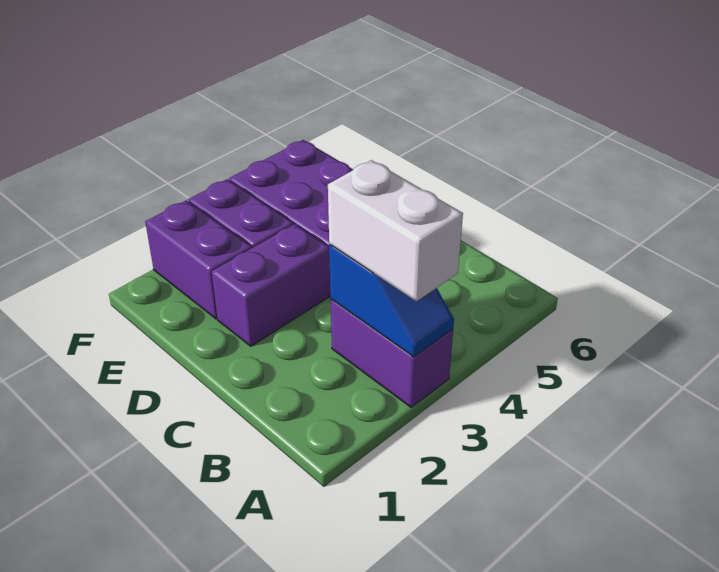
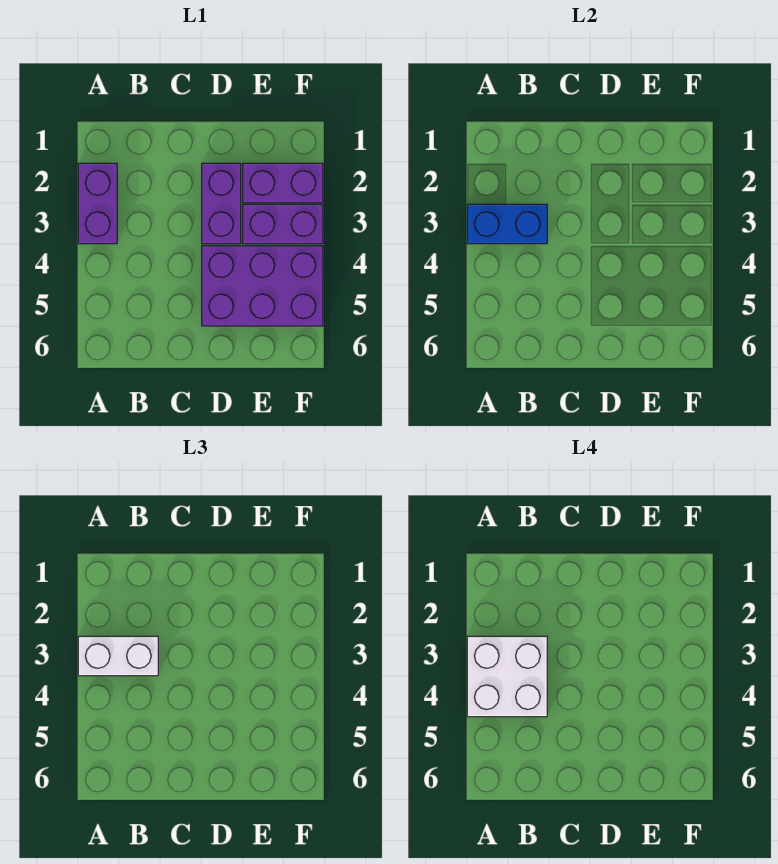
purple brick A3:B3 level 1 -> purple brick A2:A3 level 1
blue slope A3:B3 level 2 top B -> blue brick A3:B3 level 2
none -> white brick A3:B4 level 4

